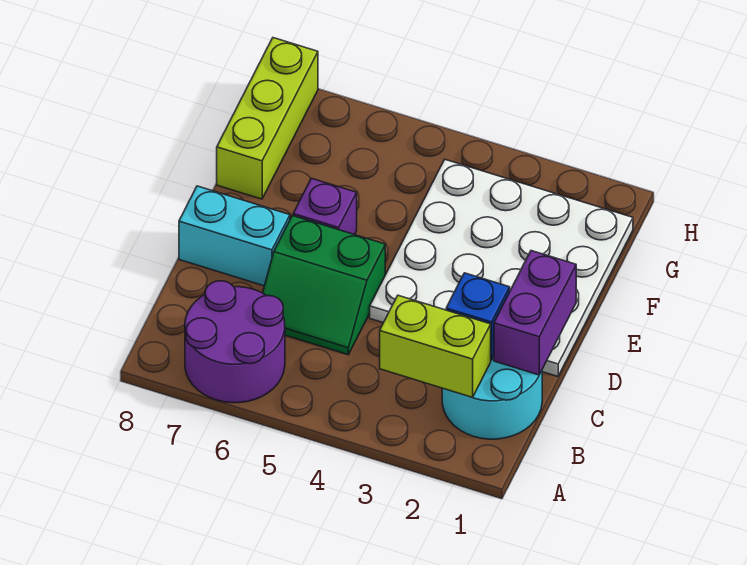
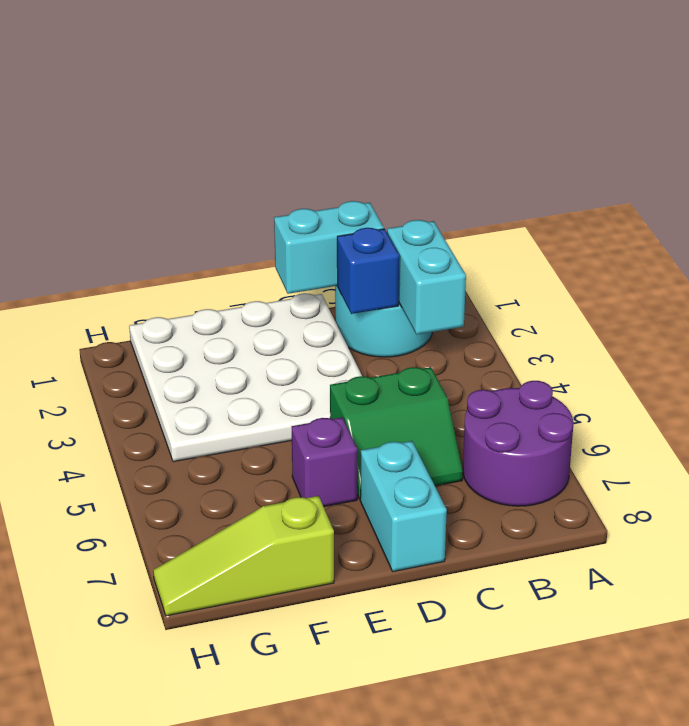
lime brick B2:B3 level 2 -> cyan brick B2:B3 level 2
purple brick C1:D1 level 2 -> cyan brick C1:D1 level 2
green slope C5:D6 level 1 top D -> green slope C5:D6 level 1 top 5
lime brick F8:H8 level 1 -> lime slope F8:H8 level 1 top F

